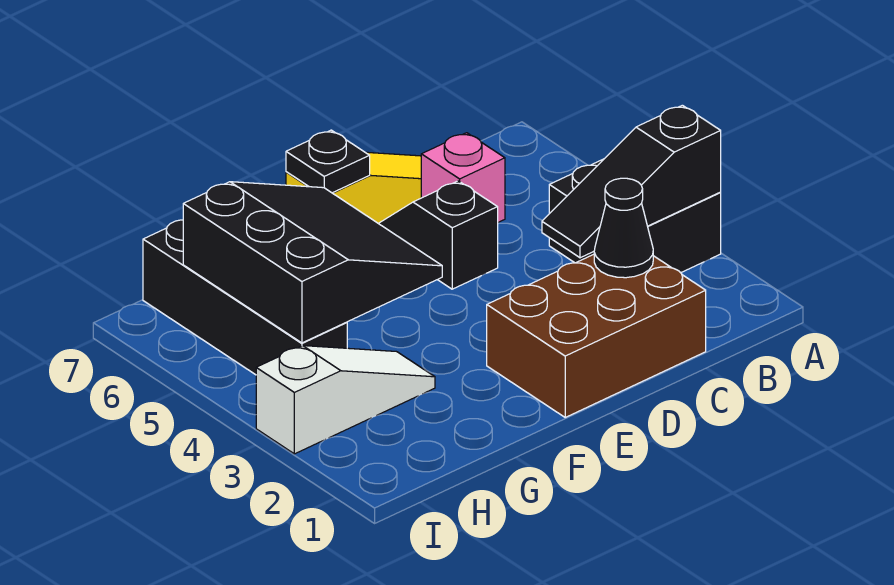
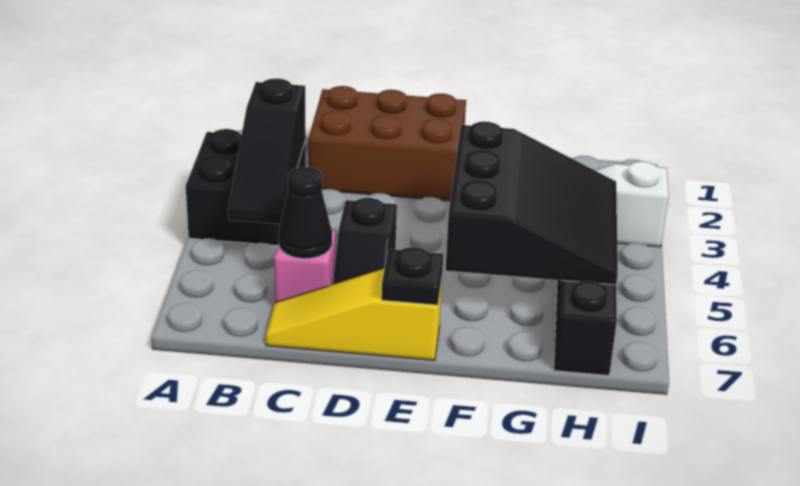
black slope A3:C3 level 2 top A -> black slope B3:B5 level 2 top 3
black cone C2 level 2 -> black cone C6 level 2
black slope F4:H6 level 2 top H -> black slope F4:H6 level 2 top F

